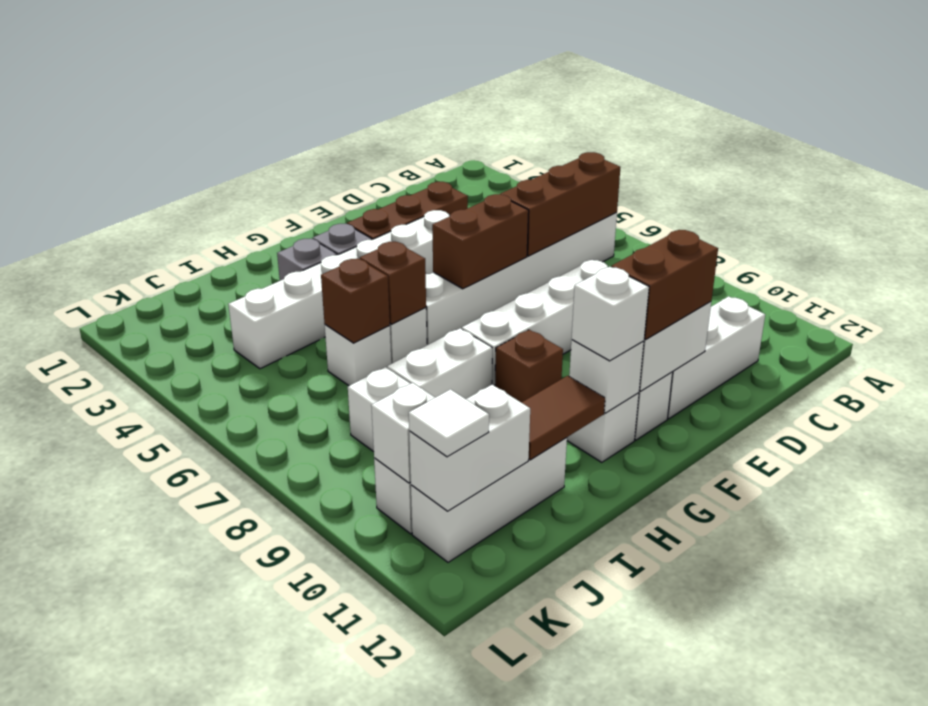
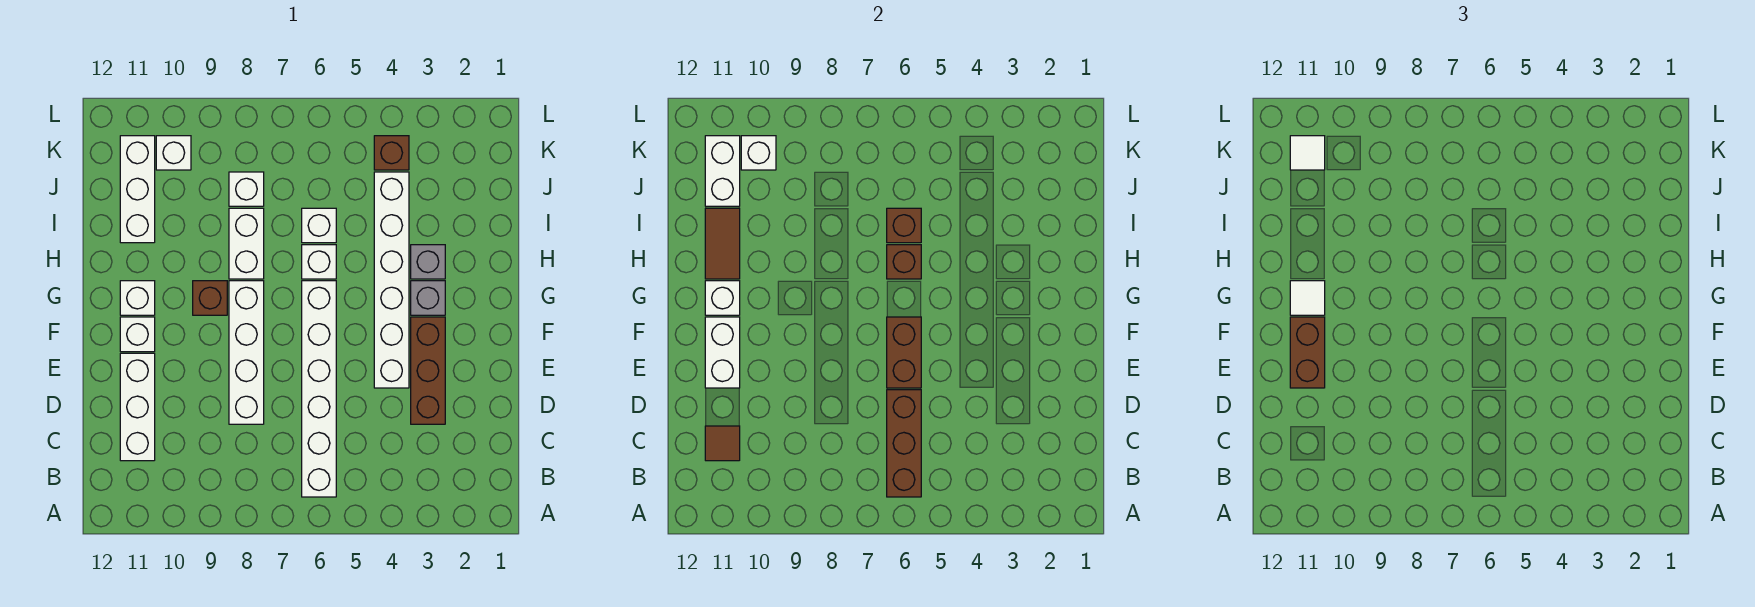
none -> brown tile C11 level 2
white brick G11 level 3 -> white tile G11 level 3
none -> brown brick K4 level 1

